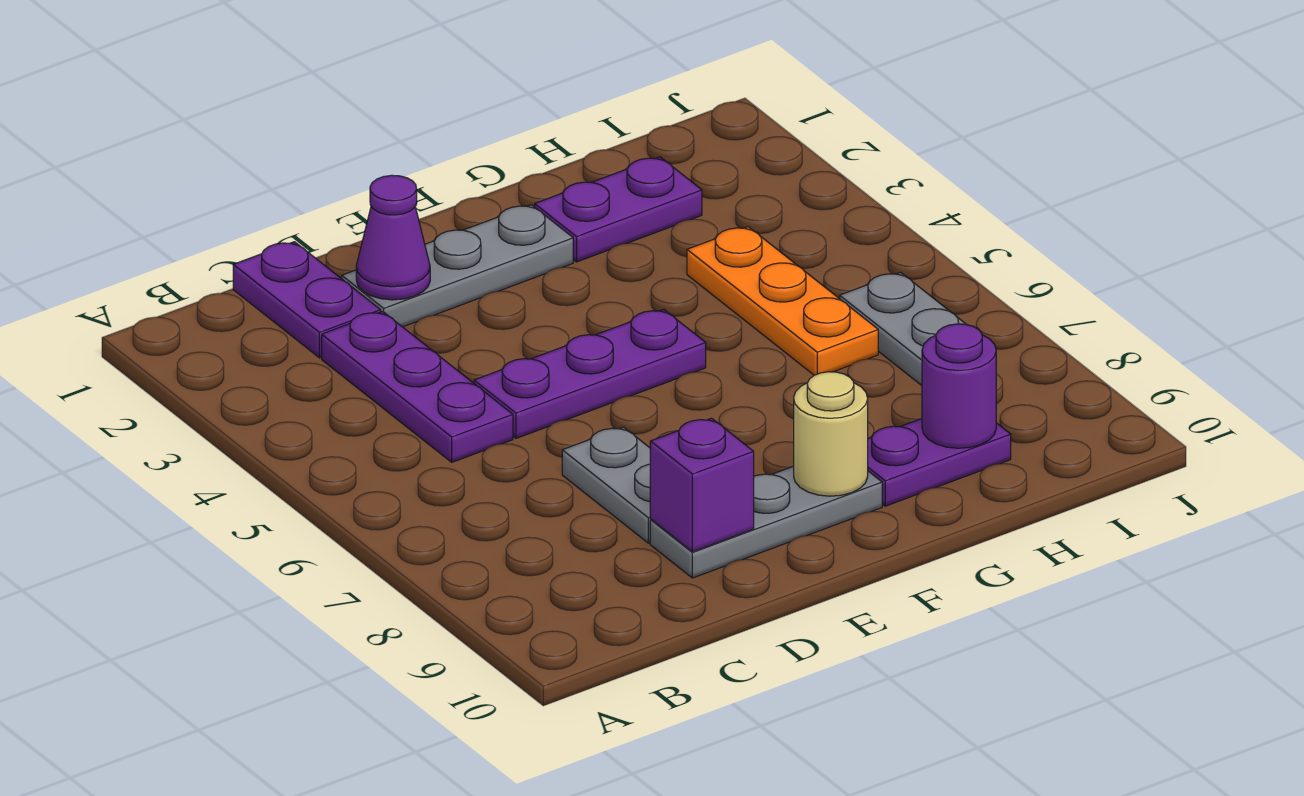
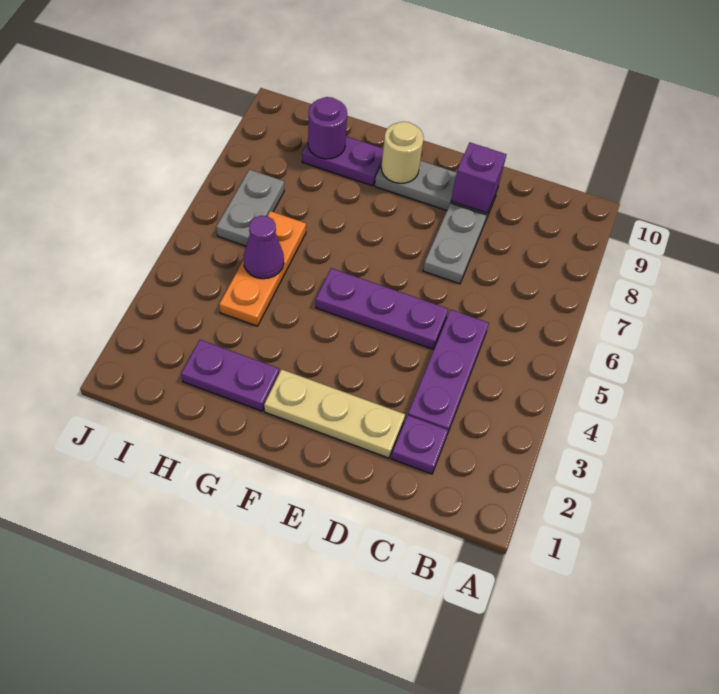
purple plate C1:C2 level 1 -> purple plate C2 level 1
grey plate D2:F2 level 1 -> tan plate D2:F2 level 1
purple cone D2 level 2 -> purple cone H5 level 2

